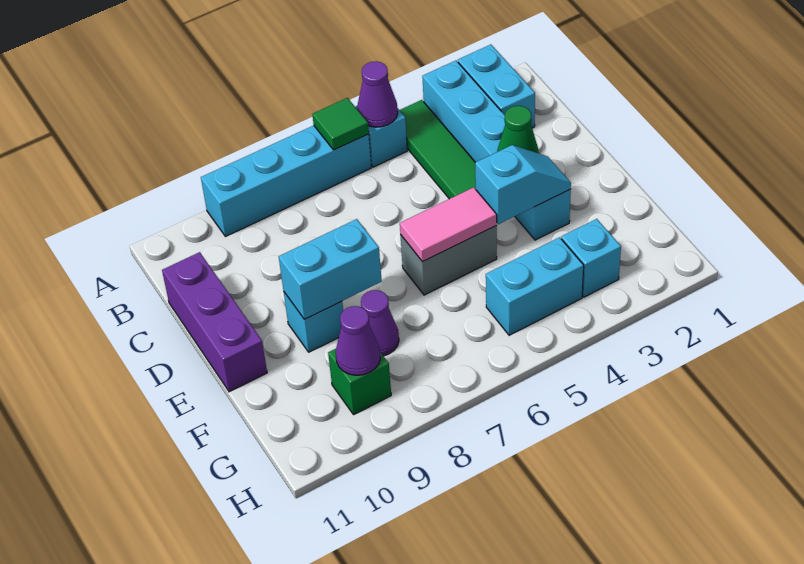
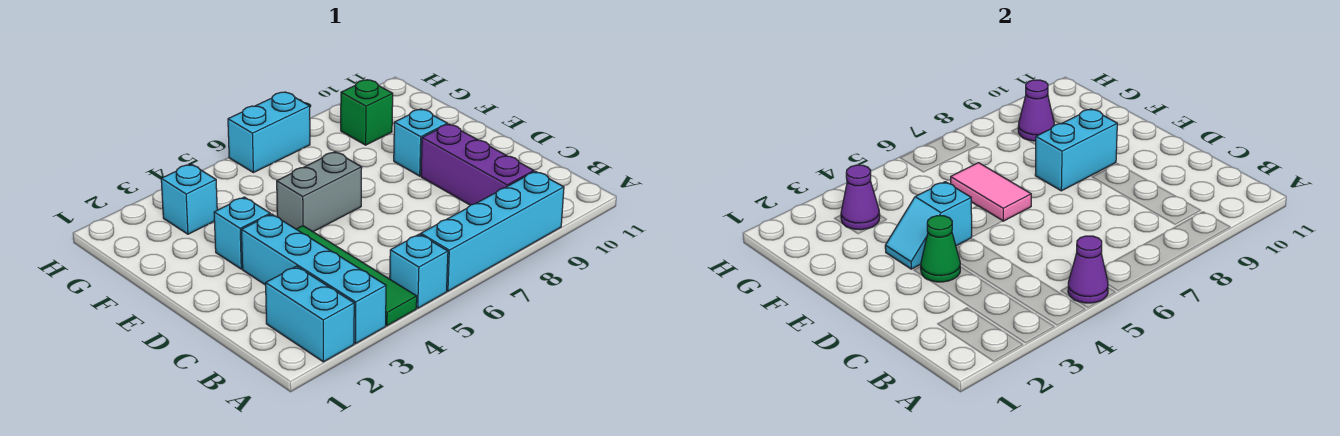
green tile A6 level 2 -> none
purple brick C11:E11 level 1 -> purple brick B9:D9 level 1
pink tile E5:E6 level 2 -> pink tile E6:F6 level 2
purple cone F8 level 1 -> purple cone G3 level 2
cyan brick G4:G5 level 1 -> cyan brick H6:H7 level 1

